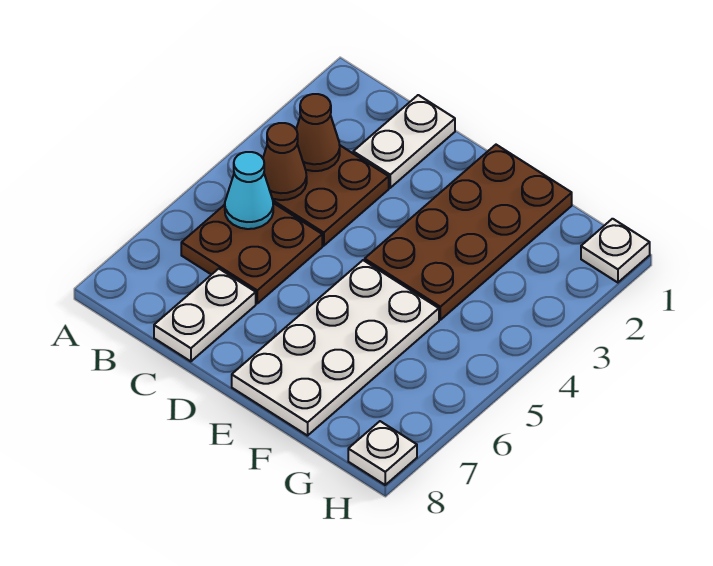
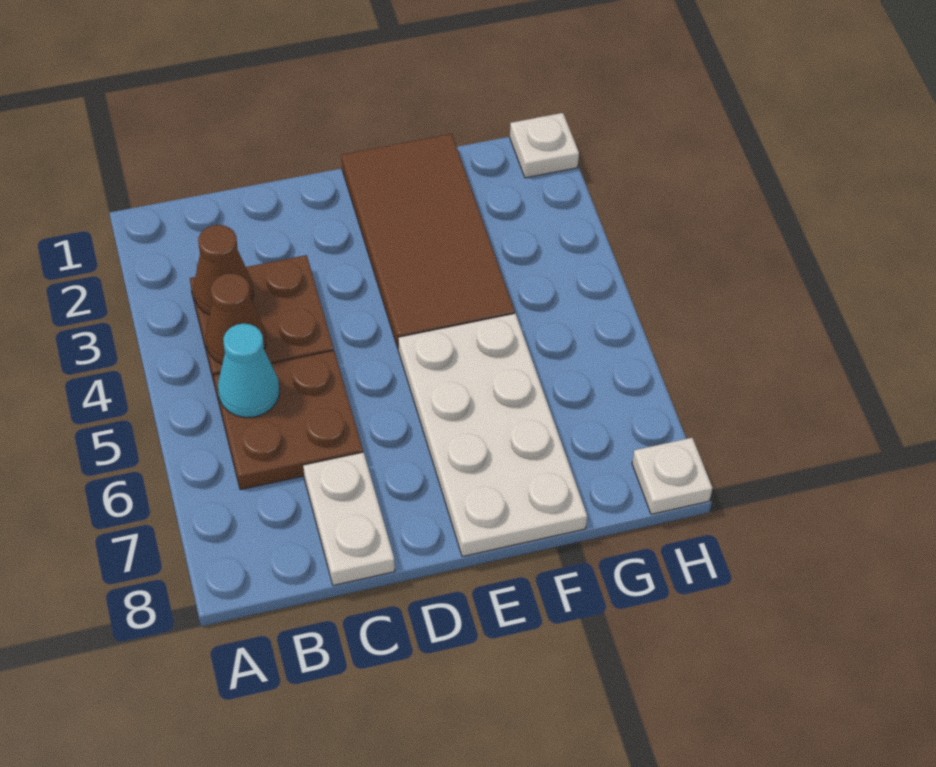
white plate C1:C2 level 1 -> none
brown plate E1:F4 level 1 -> brown tile E1:F4 level 1

